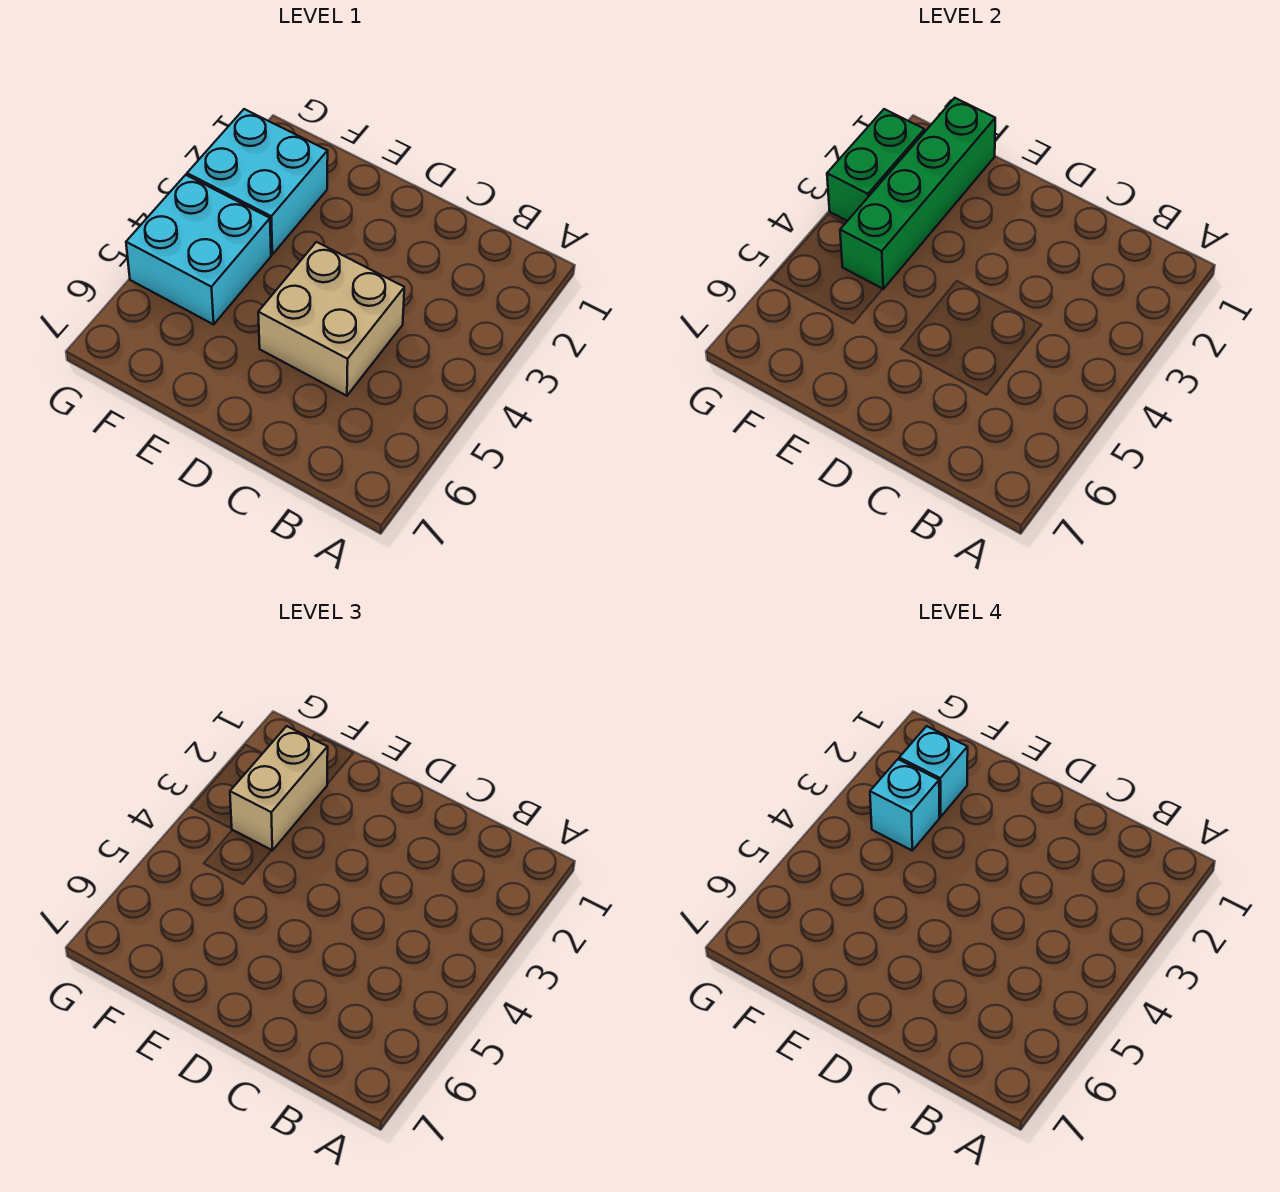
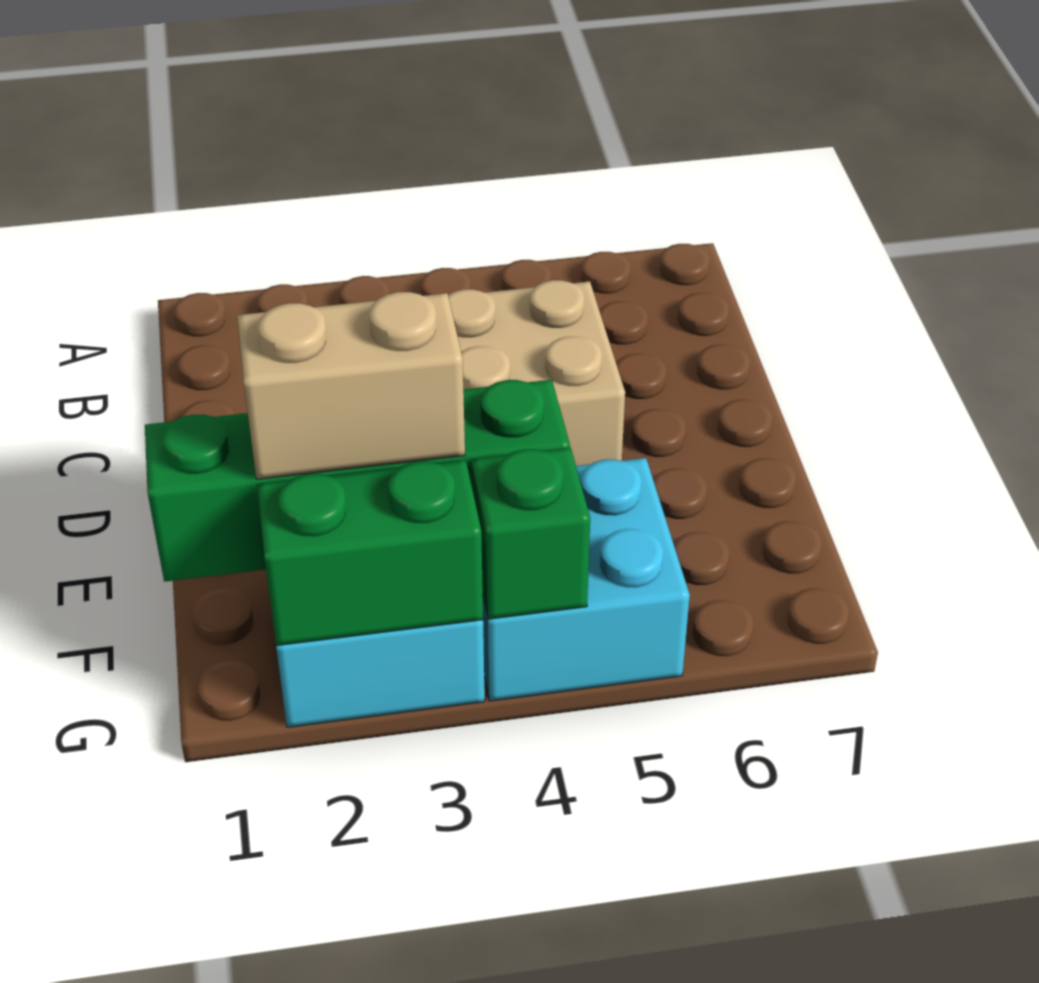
cyan brick F2 level 4 -> none
cyan brick F3 level 4 -> none
none -> green brick G4 level 2

